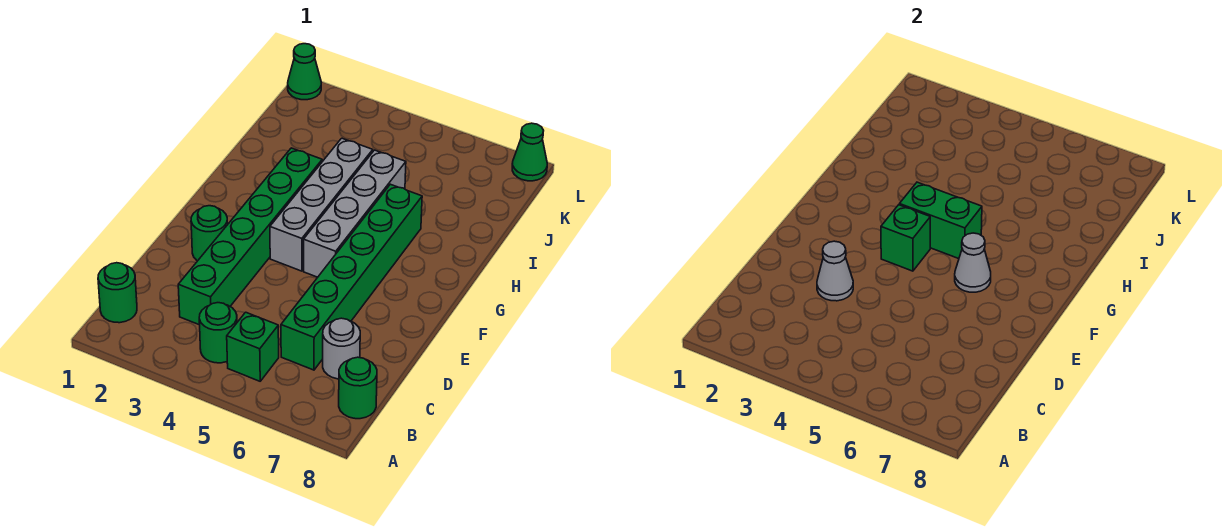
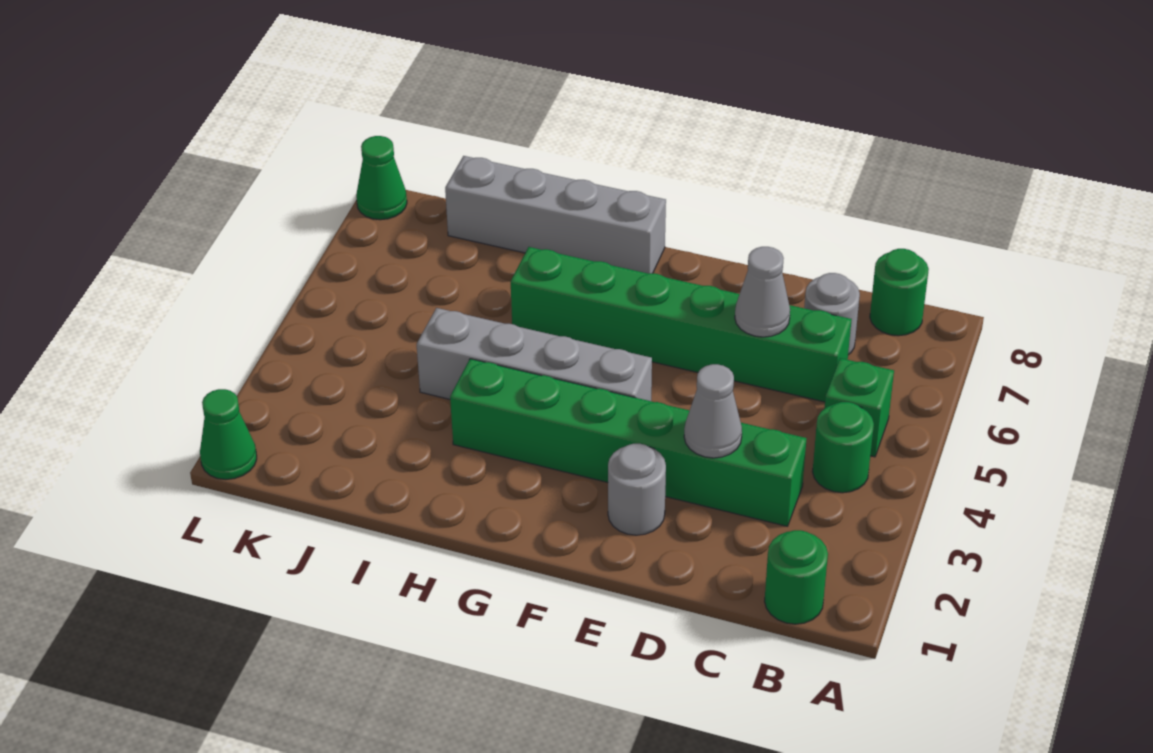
green round brick E2 level 1 -> grey round brick E2 level 1
green brick F4 level 2 -> none
grey brick F5:I5 level 1 -> grey brick G8:J8 level 1
grey cone F6 level 2 -> grey cone D6 level 2
green brick G4:G5 level 2 -> none

